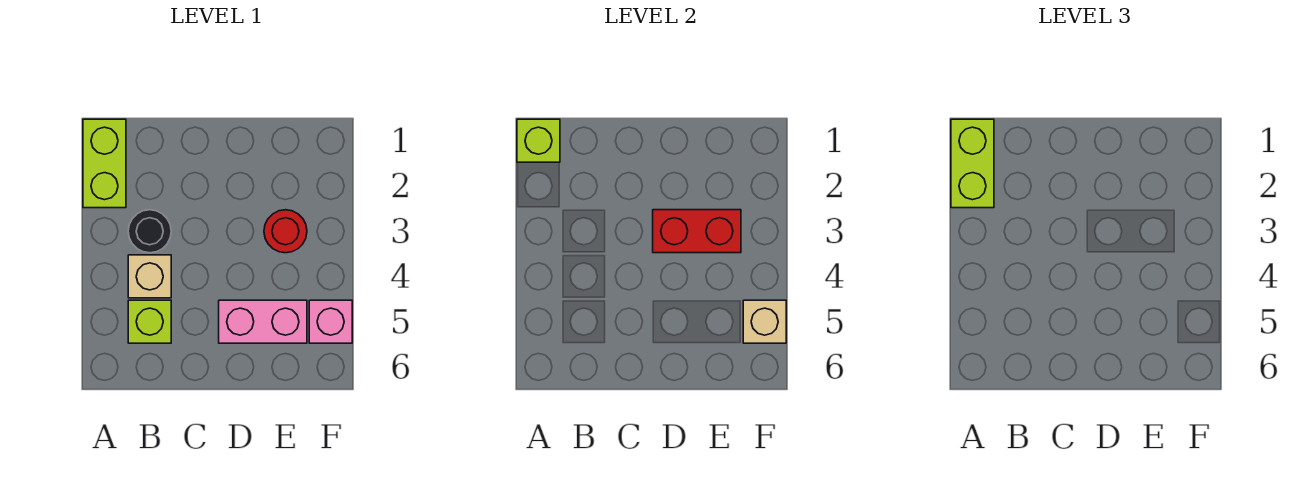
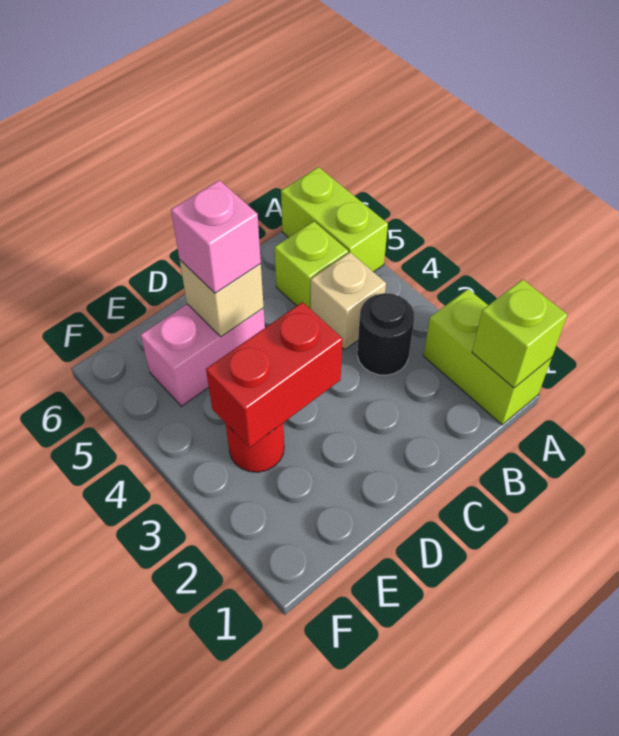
lime brick A1:A2 level 3 -> lime brick A5:A6 level 1
pink brick F5 level 1 -> pink brick D5 level 3
tan brick F5 level 2 -> tan brick D5 level 2

